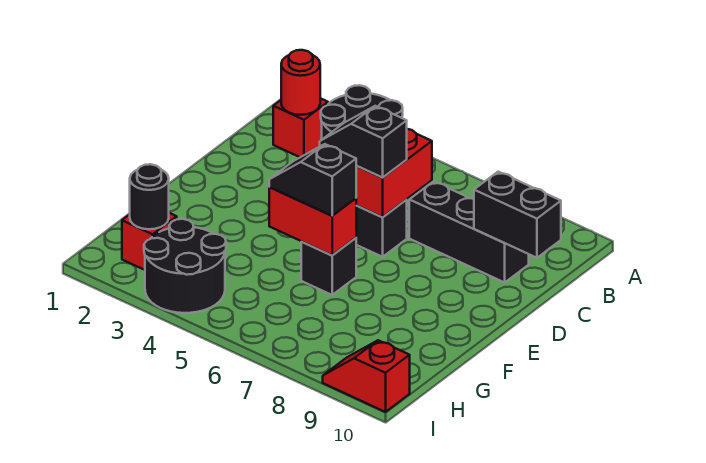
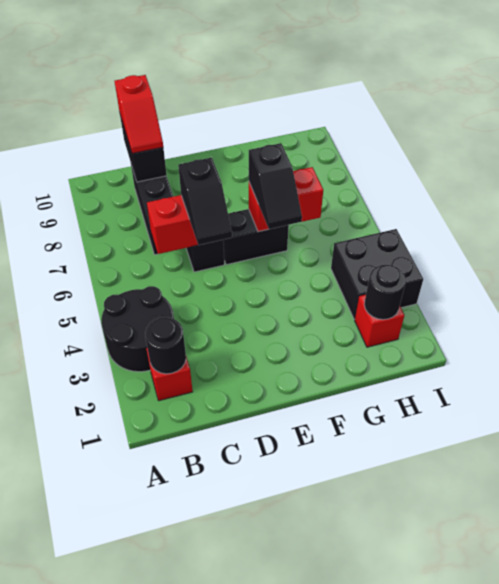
red round brick B2 level 2 -> black round brick B2 level 2
red brick F5:F6 level 2 -> red brick F6:G6 level 2
black brick F6 level 1 -> black brick E6:F6 level 1
black round brick H3:I4 level 1 -> black brick H3:I4 level 1
red slope I9:I10 level 1 top 10 -> red slope C9:C10 level 3 top 10

